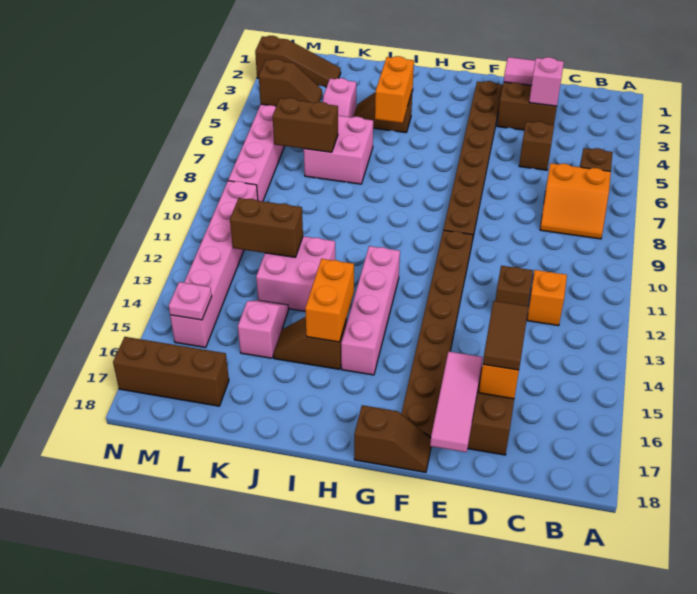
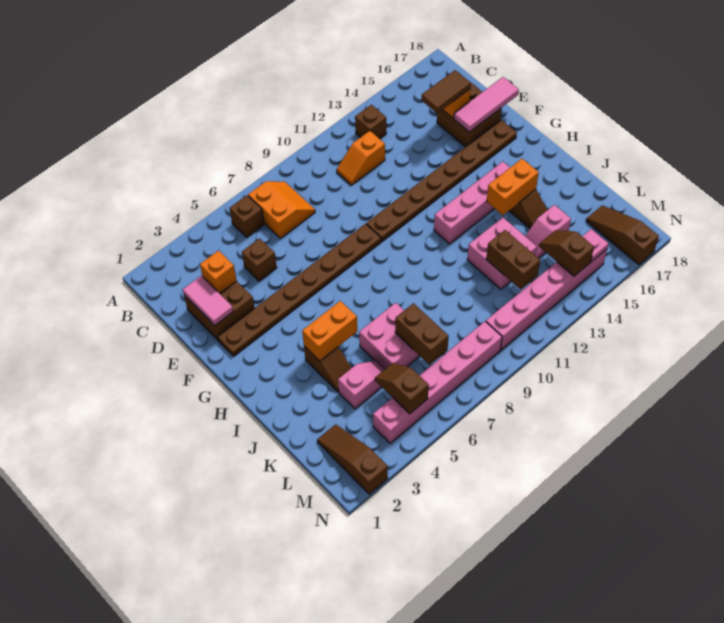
pink brick D3 level 2 -> orange brick D3 level 2
brown brick D12 level 1 -> brown brick B13 level 1
brown slope F18:G18 level 1 top G -> brown slope L14:M14 level 2 top M
brown brick L17:N17 level 1 -> brown slope L17:N17 level 1 top N

